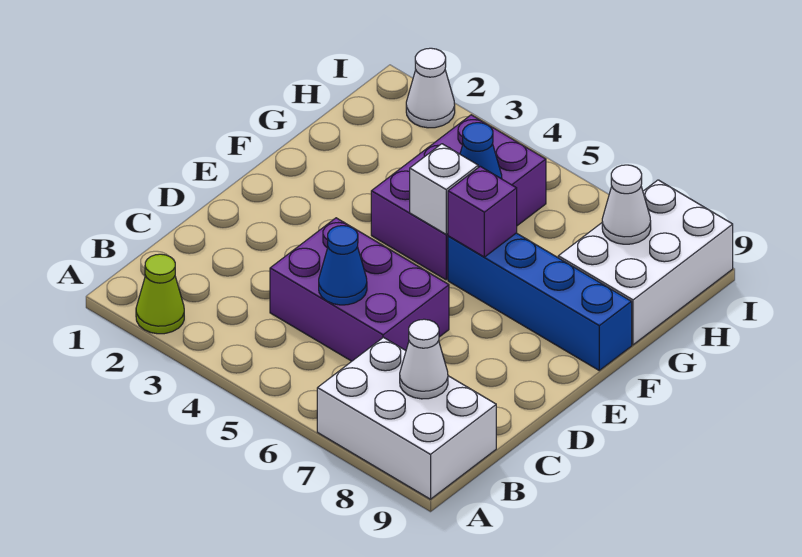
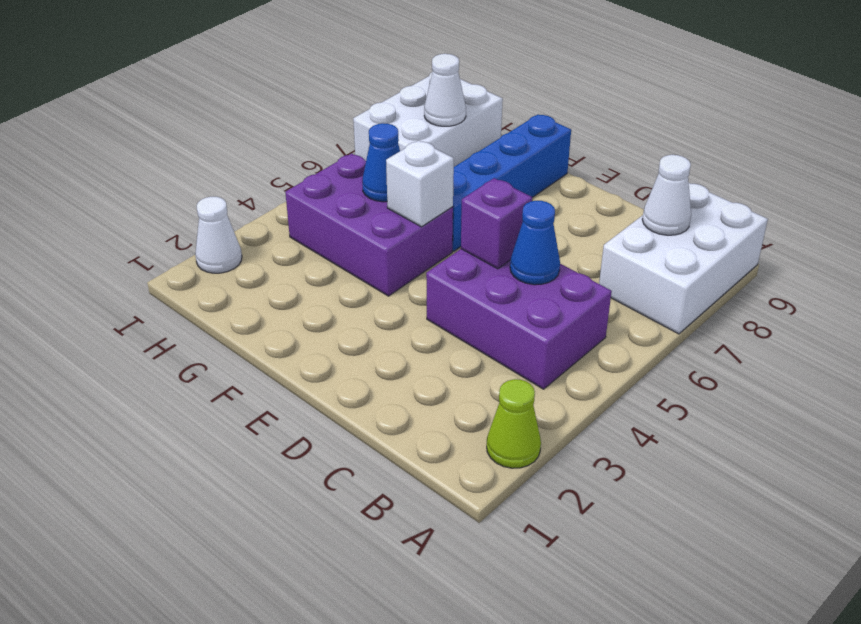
purple brick C4:D6 level 1 -> purple brick B4:D5 level 1
purple brick F6 level 2 -> purple brick D5 level 2
white brick G8:I9 level 1 -> white brick H7:I9 level 1

